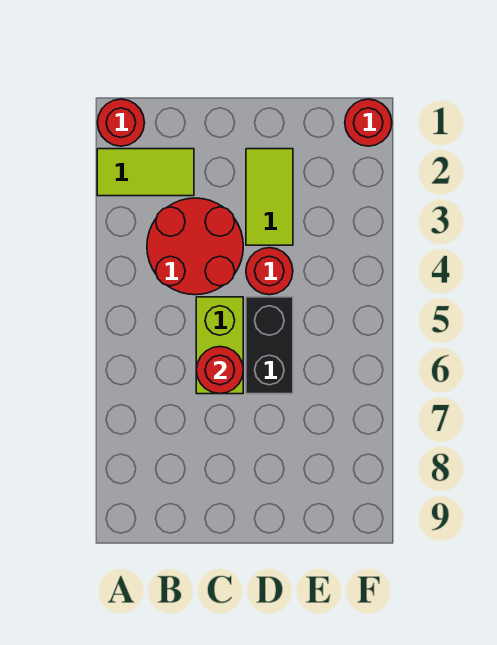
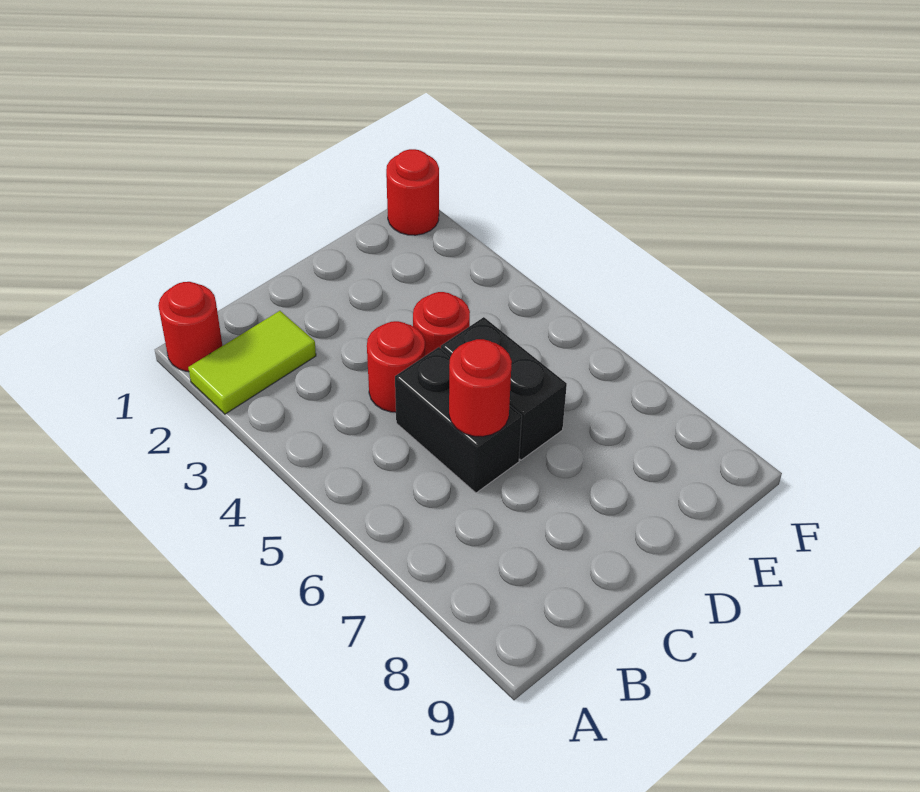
red round brick B3:C4 level 1 -> red round brick C4 level 1
lime brick C5:C6 level 1 -> black brick C5:C6 level 1
lime tile D2:D3 level 1 -> none

